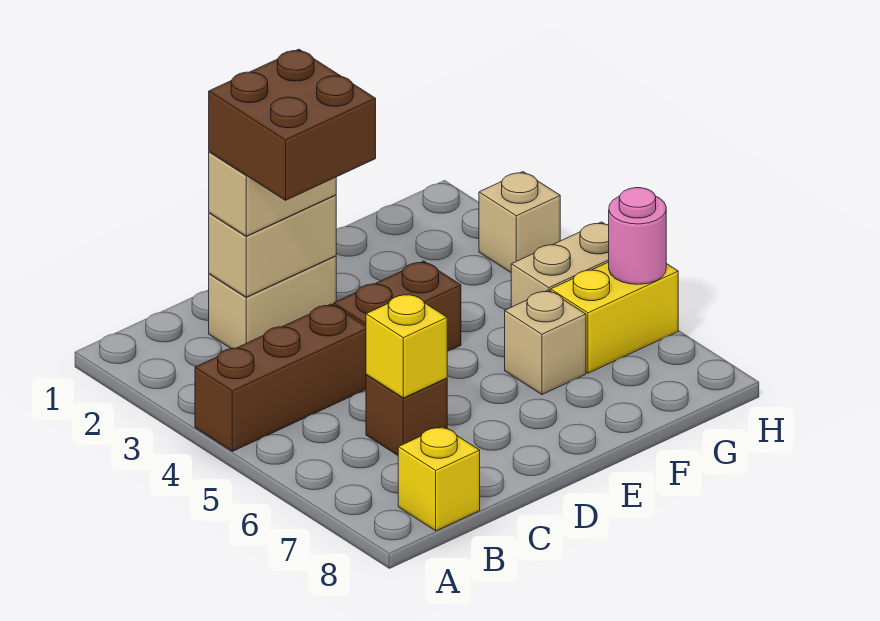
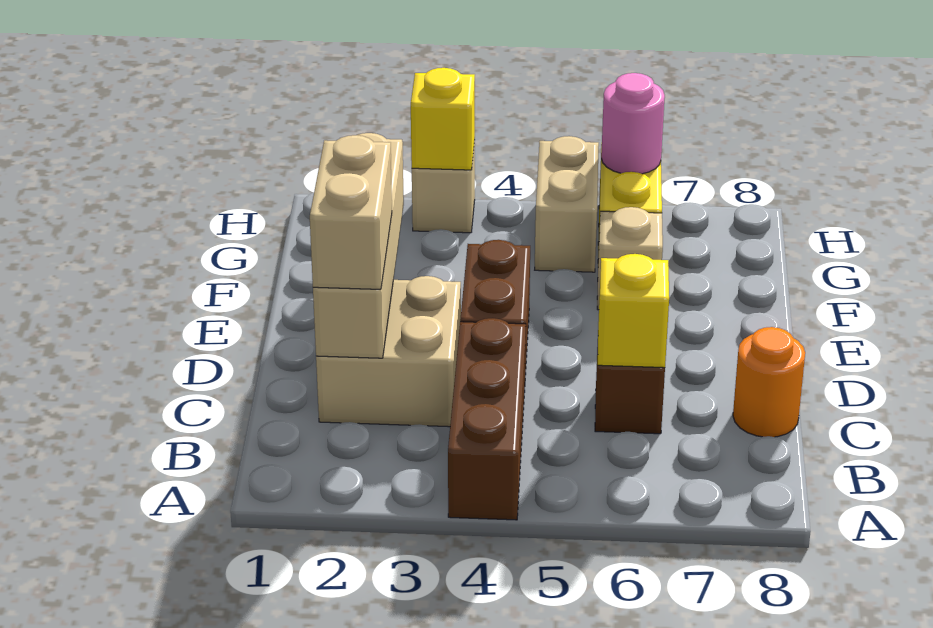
yellow brick B8 level 1 -> yellow brick H3 level 2
tan brick C2:D2 level 1 -> tan brick C2:D3 level 1
tan brick C2:D2 level 2 -> tan brick C2:F2 level 2
brown brick C2:D3 level 4 -> none
none -> orange round brick C8 level 1

